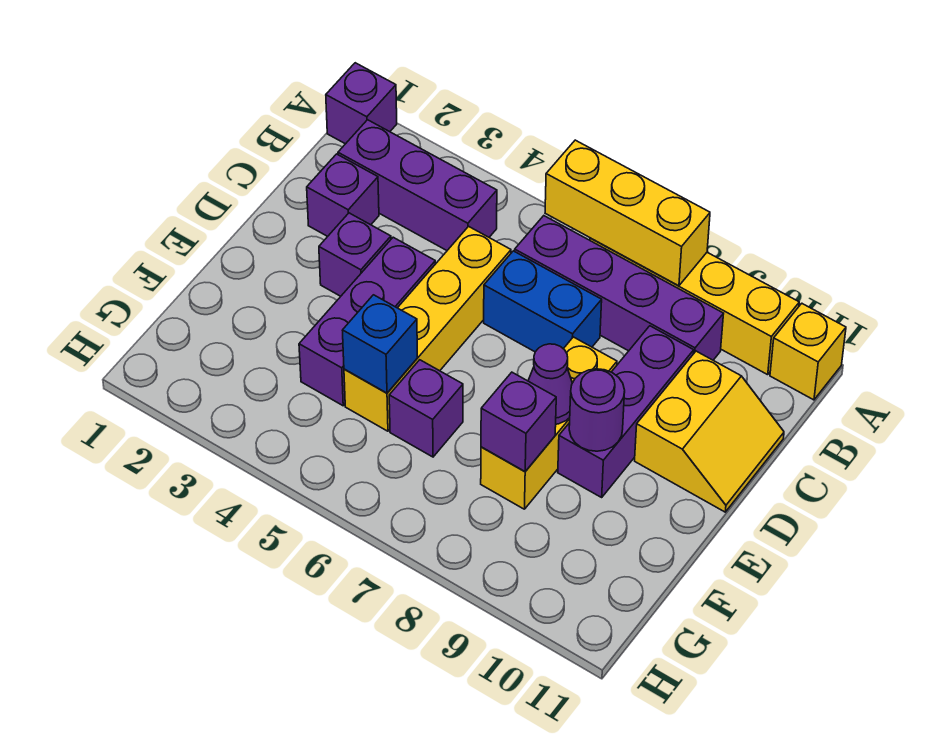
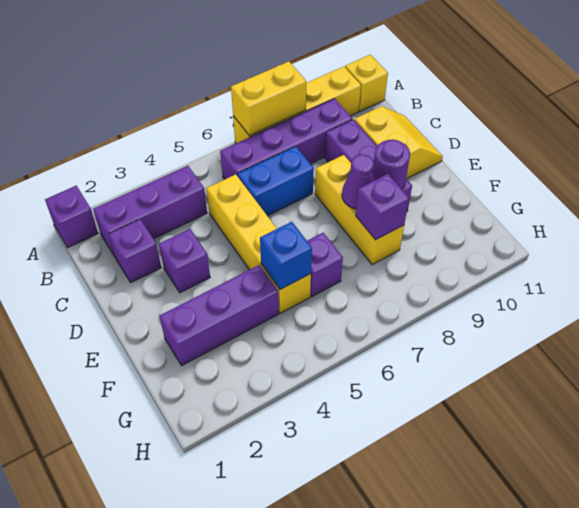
yellow brick A6:A8 level 2 -> yellow brick A7:A8 level 2
purple brick D4:F4 level 1 -> purple brick F2:F4 level 1

